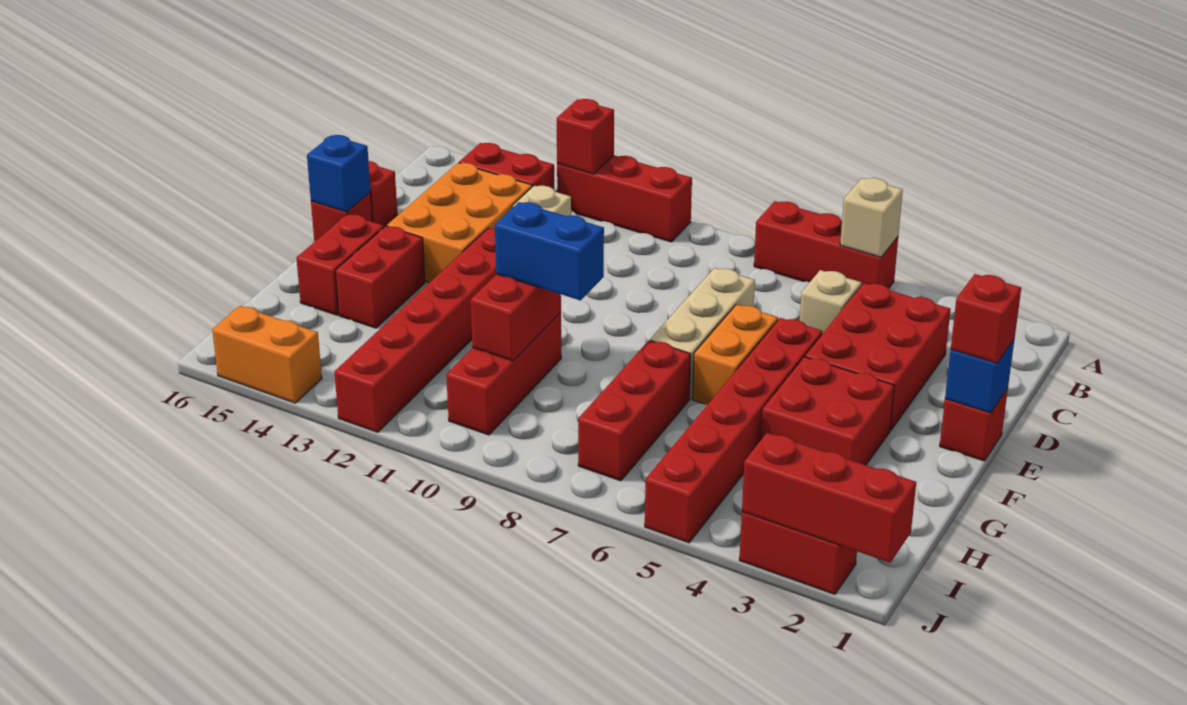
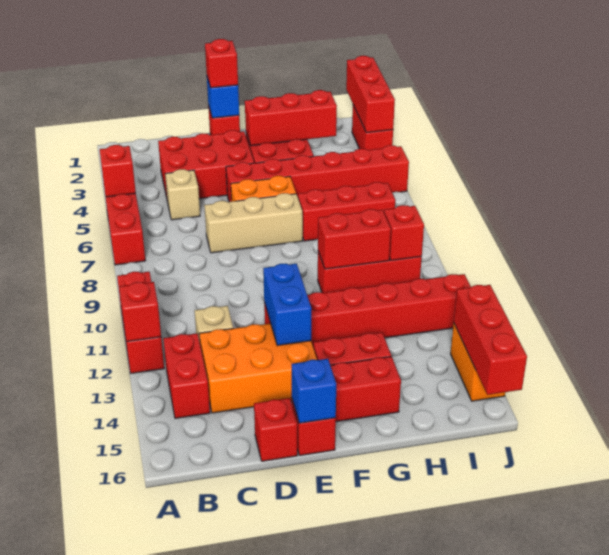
tan brick A5 level 2 -> red brick A5 level 2
none -> red brick F3:H3 level 2
blue brick G9:G10 level 3 -> blue brick E12:E13 level 2
none -> red brick I10 level 2
none -> red brick J14:J16 level 2

